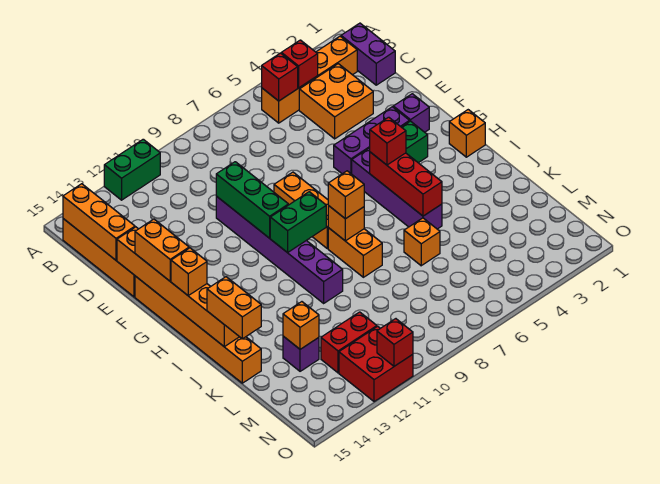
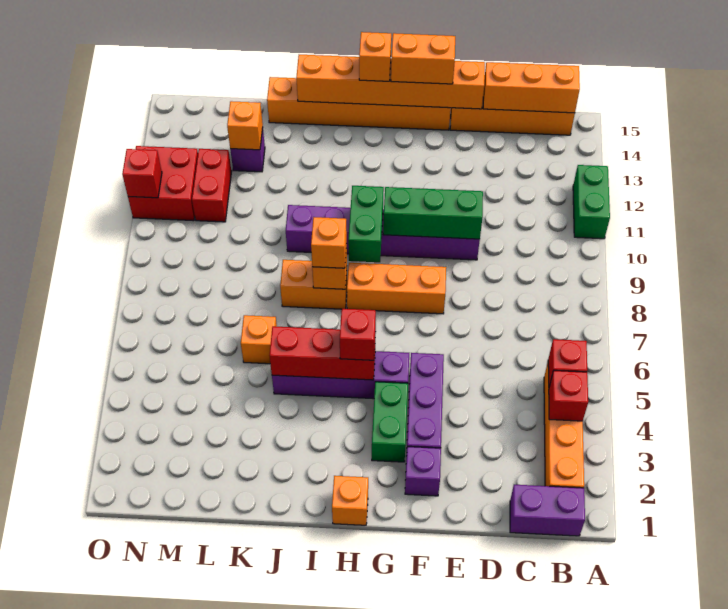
orange brick C3:D4 level 1 -> none
orange brick J15:K15 level 3 -> none

